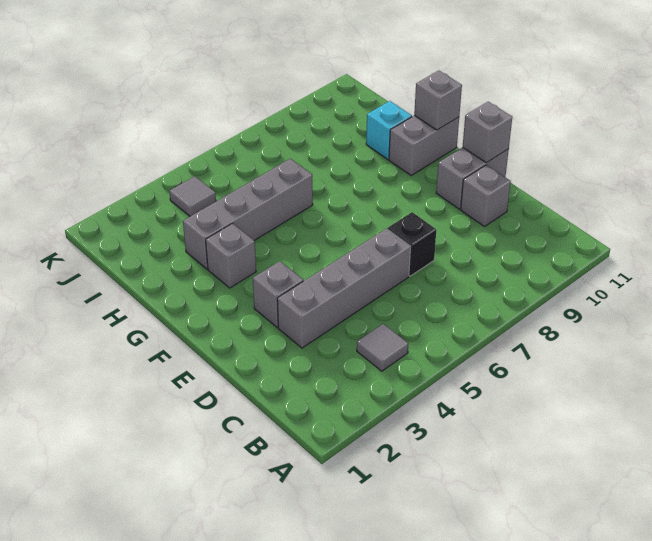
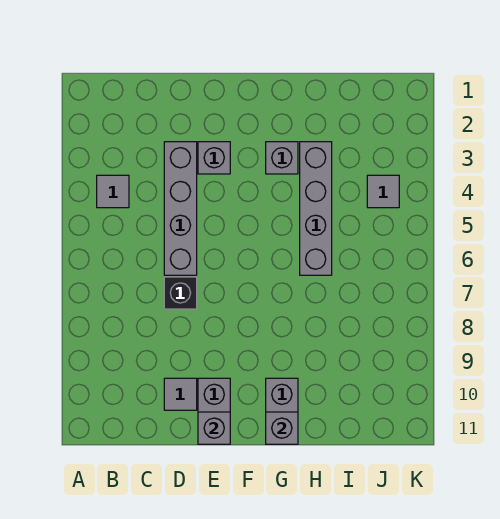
grey brick D10 level 1 -> grey tile D10 level 1
cyan brick H10 level 1 -> none

